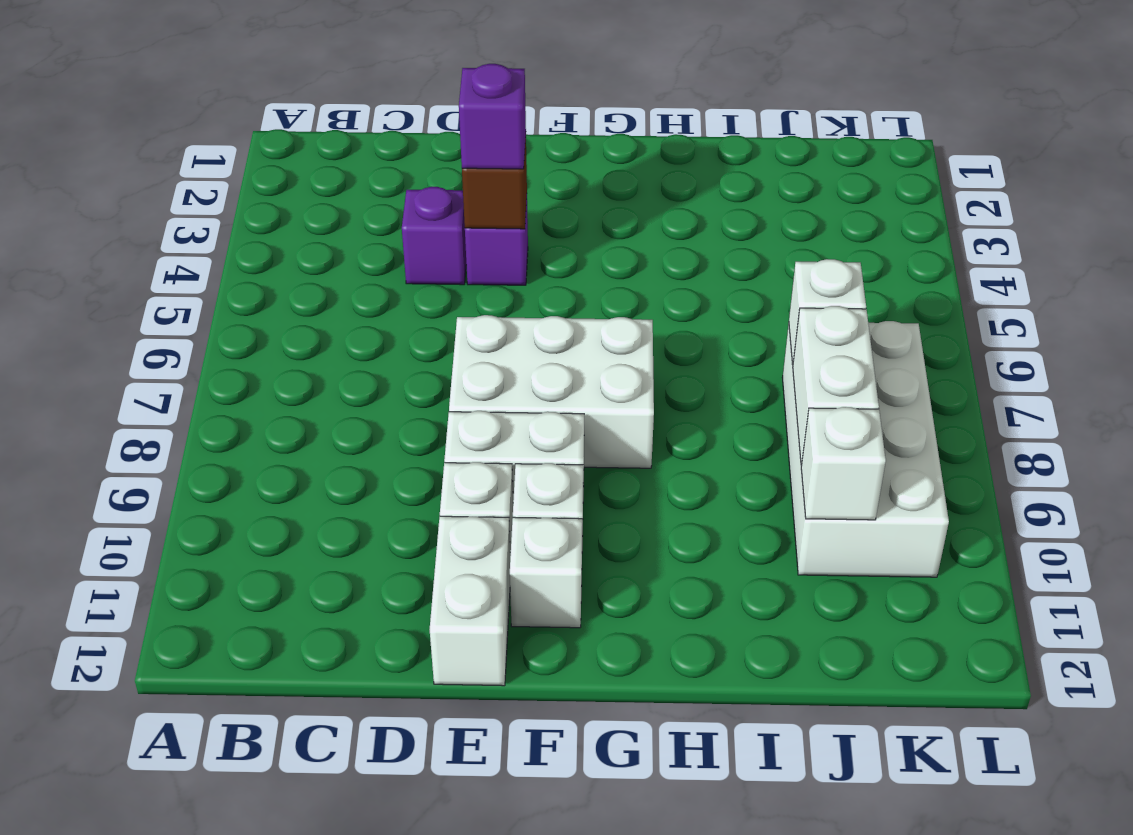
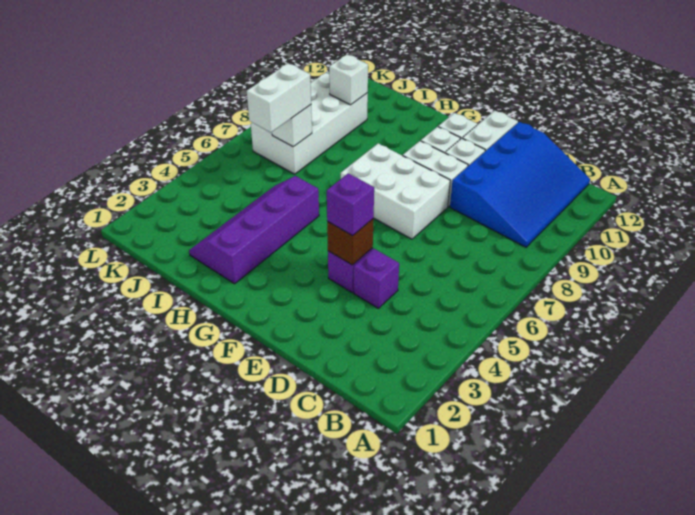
none -> blue slope B9:D12 level 1 top D
none -> purple slope H2:I5 level 1 top H
white brick J8:J9 level 2 -> white brick J6:J7 level 3

